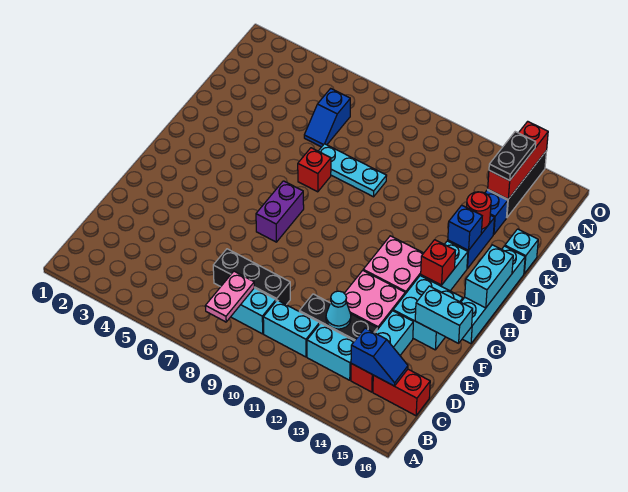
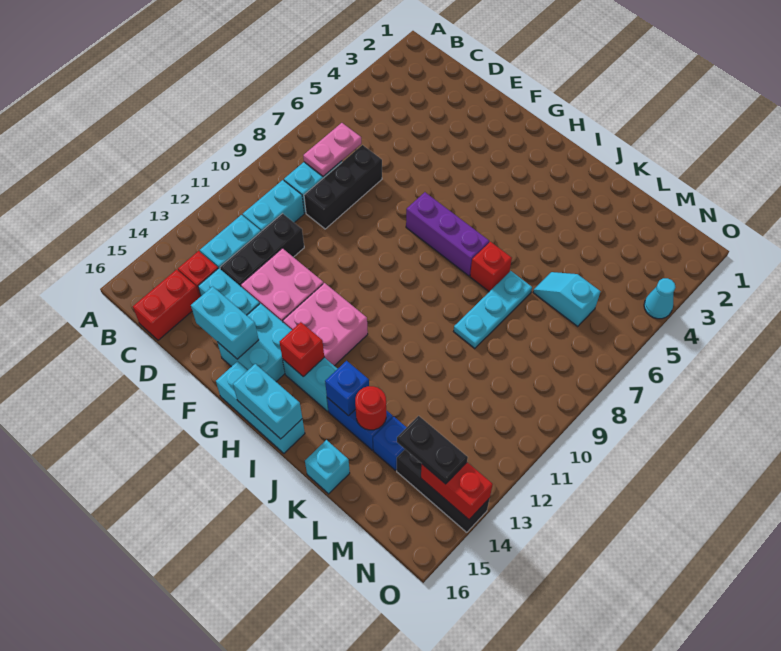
pink plate B8:C8 level 2 -> pink plate C7:C8 level 2
blue slope C14:C15 level 2 top 14 -> none
cyan cone D12 level 2 -> cyan cone O4 level 1
cyan brick F15:F16 level 2 -> cyan brick E15:F15 level 2
purple brick G7:H7 level 1 -> purple brick G7:I7 level 1
cyan brick G16:J16 level 1 -> cyan brick G16:I16 level 1
blue slope L6:M6 level 1 top M -> cyan slope L6:M6 level 1 top M
red brick M14:O14 level 2 -> red brick N14:O14 level 2

